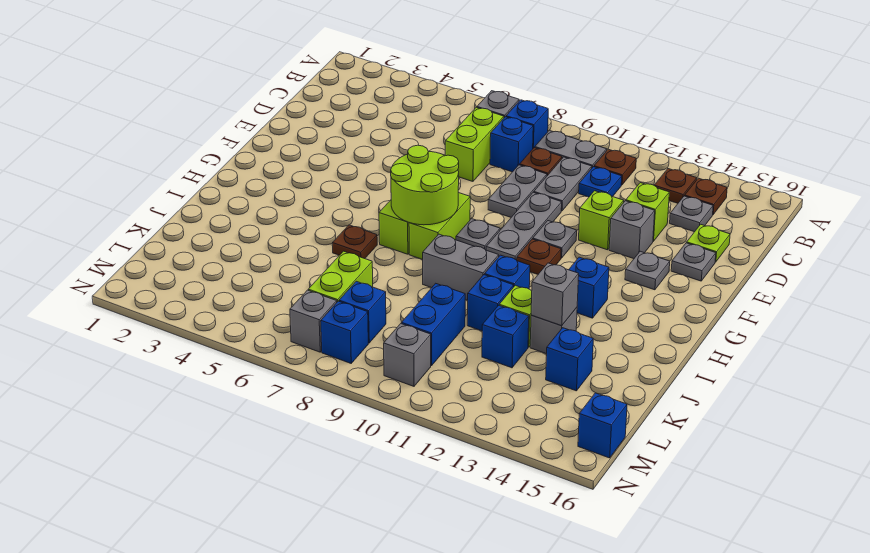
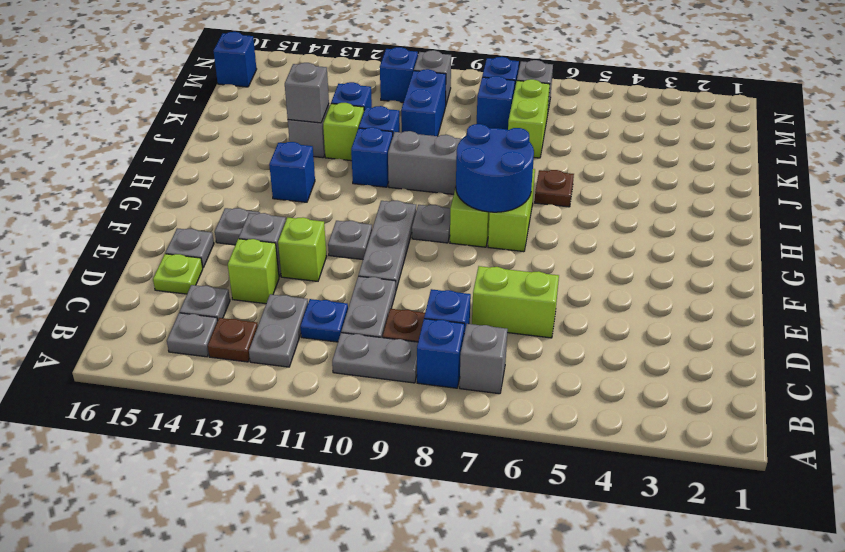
brown plate B11 level 1 -> none
brown plate B14 level 1 -> grey plate B14 level 1
lime brick C7:D7 level 1 -> lime brick D6:D7 level 1
grey plate D9:E9 level 1 -> grey plate B12:C12 level 1
lime round brick G7:H8 level 2 -> blue round brick G7:H8 level 2
brown plate G11 level 1 -> none
blue brick K14 level 1 -> blue brick M11 level 1

